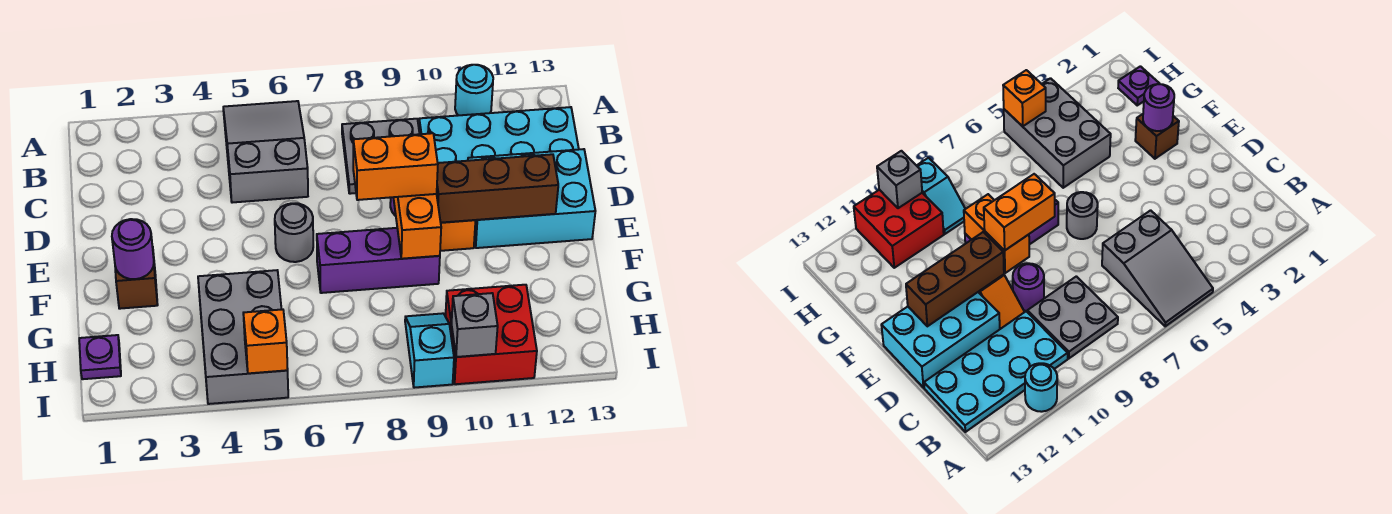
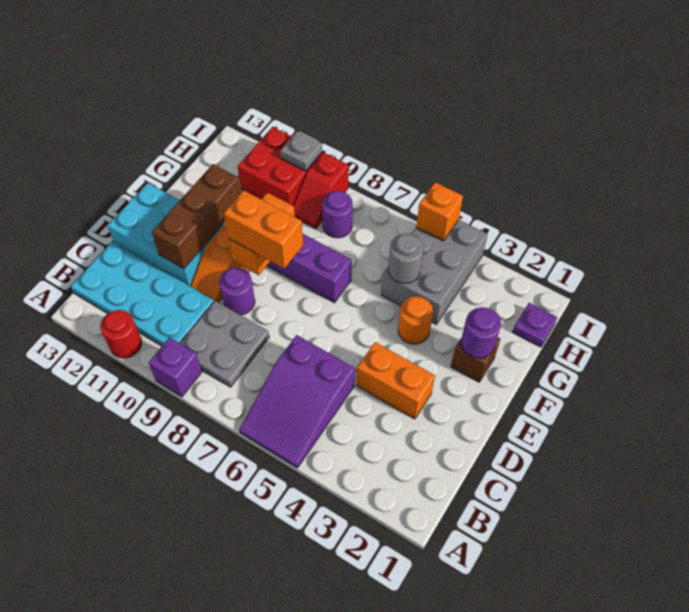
grey slope A5:C6 level 1 top C -> purple slope A5:C6 level 1 top C
none -> purple brick A9 level 1
cyan round brick A11 level 1 -> red round brick A11 level 1
none -> orange brick D3:D4 level 1
grey round brick E6 level 1 -> grey round brick G5 level 2
brown brick E10:E12 level 2 -> brown brick D11:F11 level 2
none -> orange round brick F4 level 1
none -> purple round brick H8 level 1
cyan slope H9:I9 level 1 top I -> red slope H9:I9 level 1 top I
grey brick I10 level 2 -> grey plate I10 level 2

